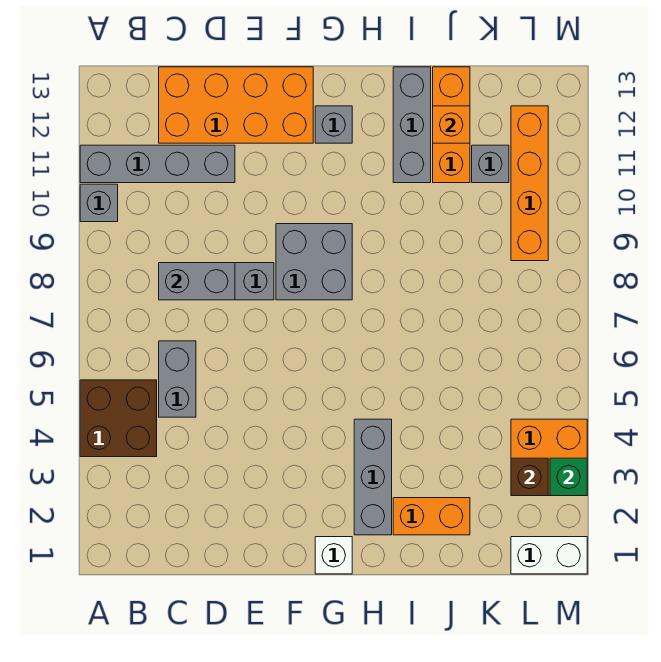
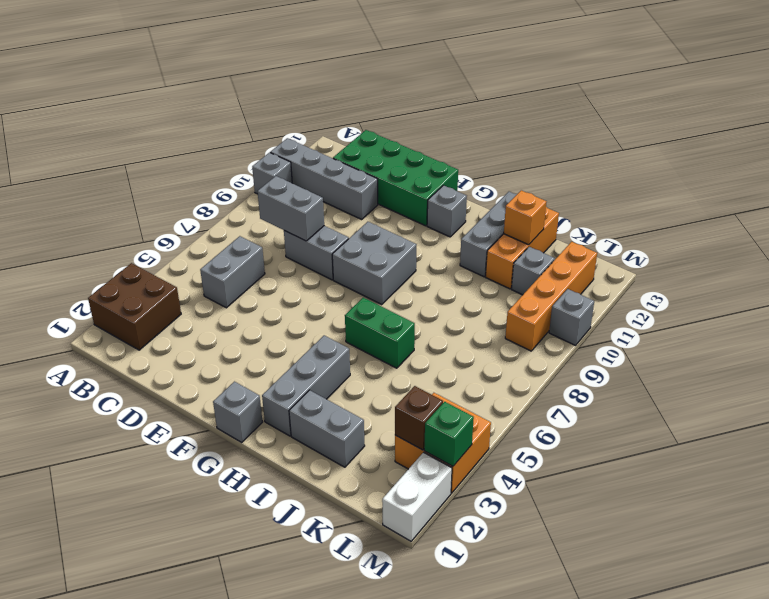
brown brick A4:B5 level 1 -> brown brick A2:B3 level 1
orange brick C12:F13 level 1 -> green brick C12:F13 level 1
white brick G1 level 1 -> grey brick G1 level 1
none -> green brick H6:I6 level 1
orange brick I2:J2 level 1 -> grey brick I2:J2 level 1
white brick L1:M1 level 1 -> white brick M1:M2 level 1
none -> grey brick M10 level 1

